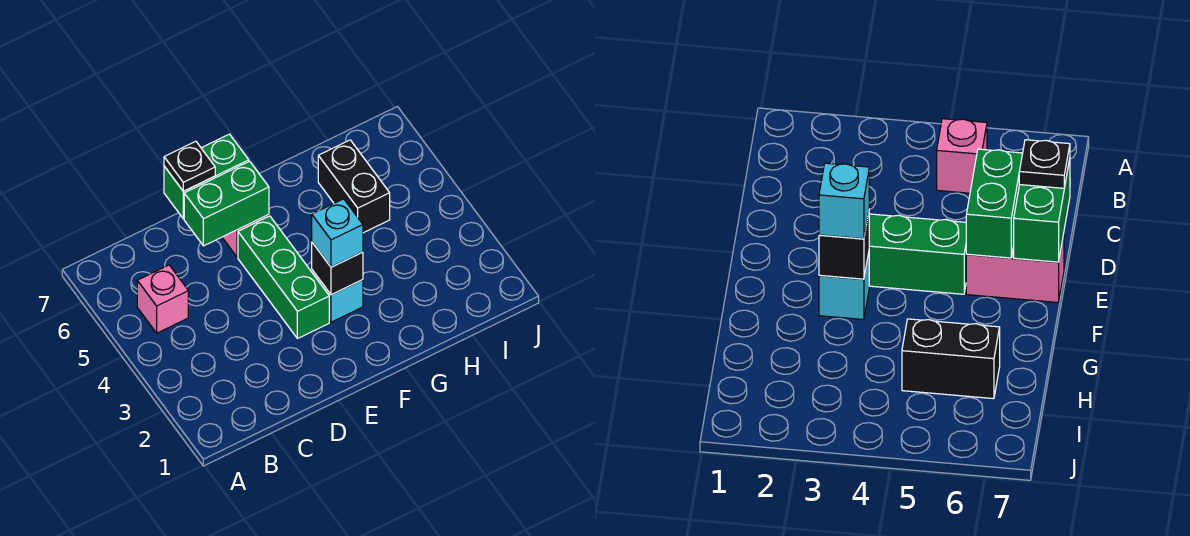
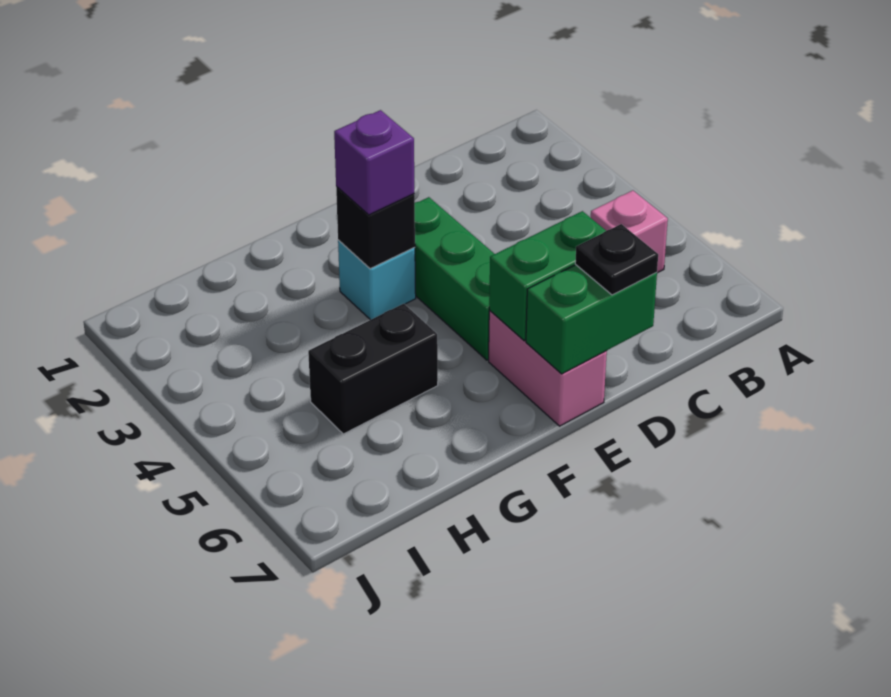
cyan brick F3 level 3 -> purple brick F3 level 3
black brick H5:H6 level 1 -> black brick G5:H5 level 1

